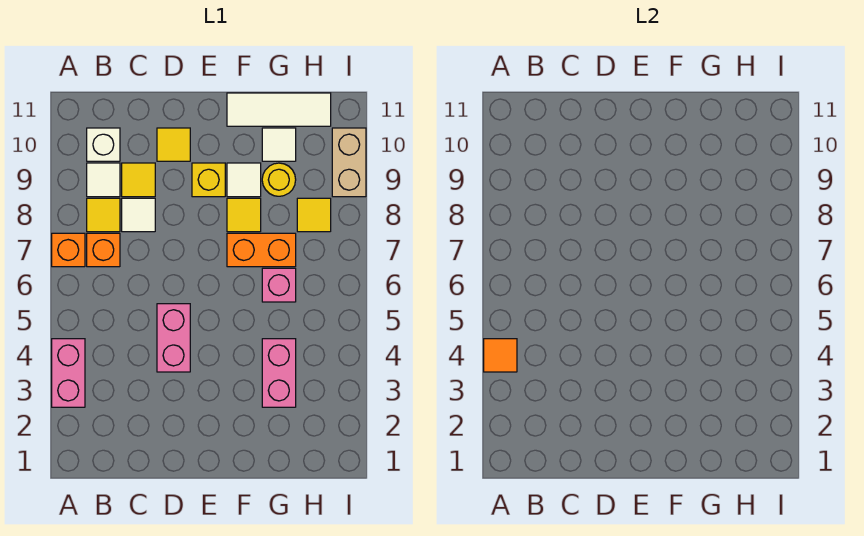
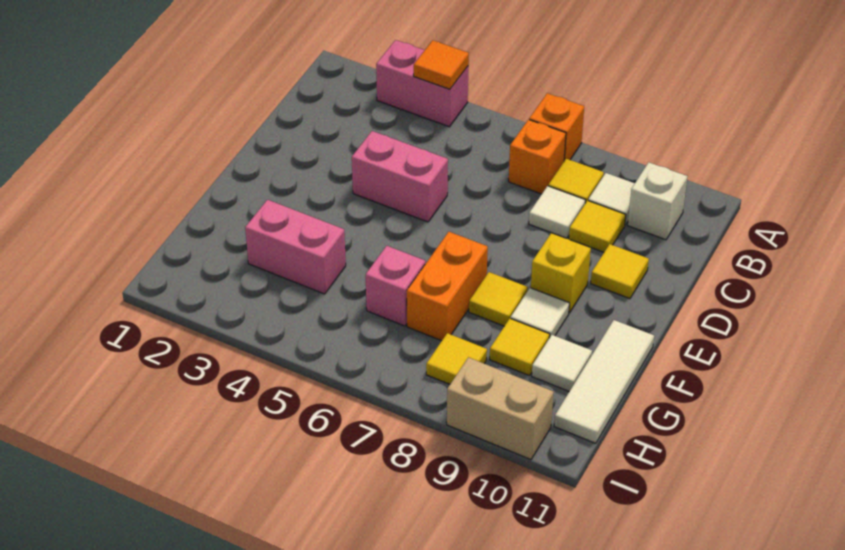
yellow round brick G9 level 1 -> yellow tile G9 level 1

